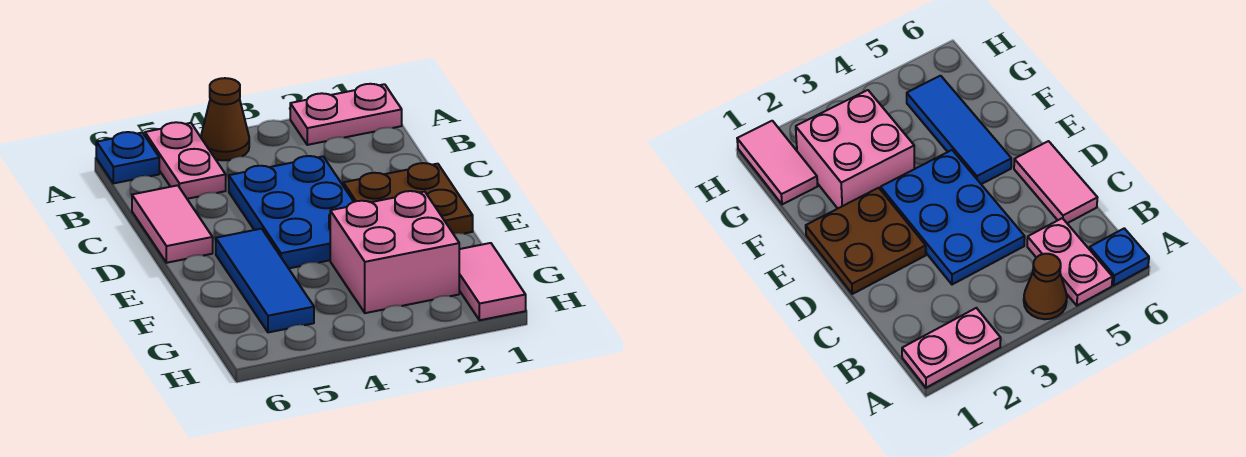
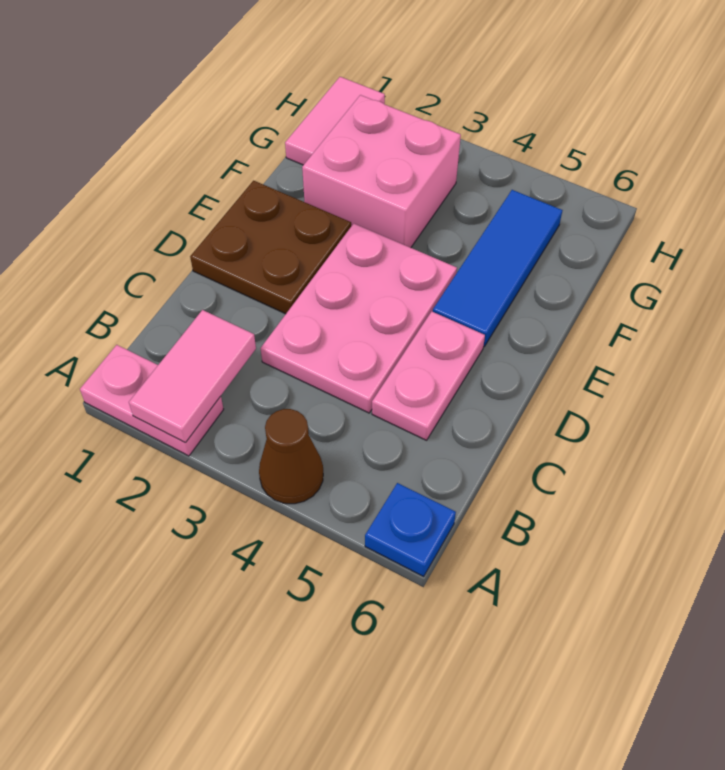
pink plate A5:B5 level 1 -> pink plate C5:D5 level 1
blue plate C3:E4 level 1 -> pink plate C3:E4 level 1
pink tile C6:D6 level 1 -> pink tile A2:B2 level 2

